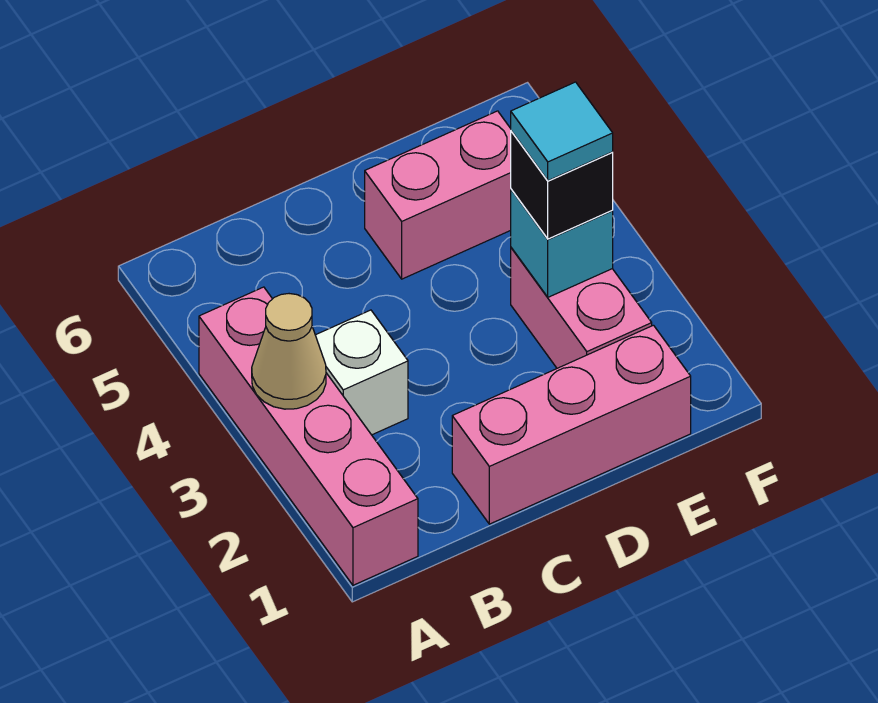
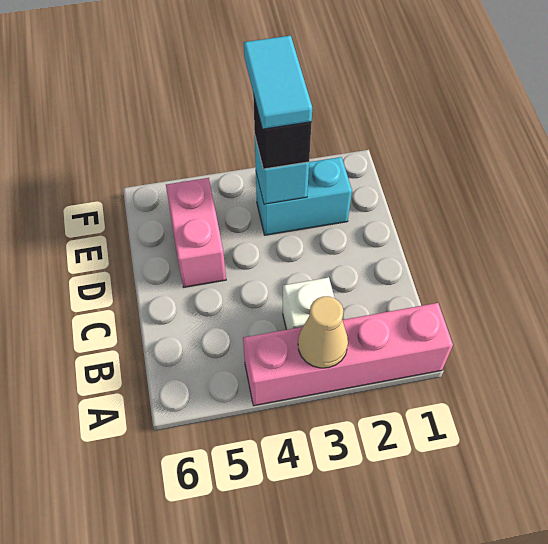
pink brick C1:E1 level 1 -> none
pink brick E2:E3 level 1 -> cyan brick E2:E3 level 1
cyan tile E3 level 4 -> cyan tile E3:F3 level 4

